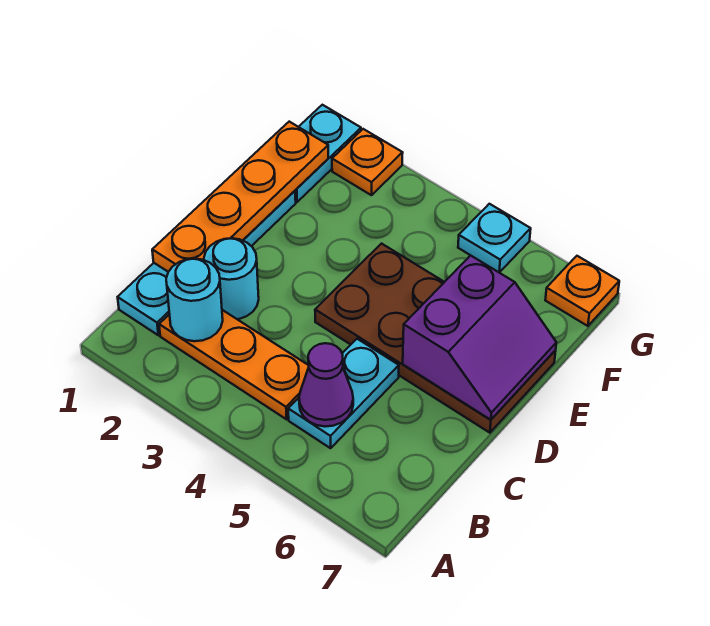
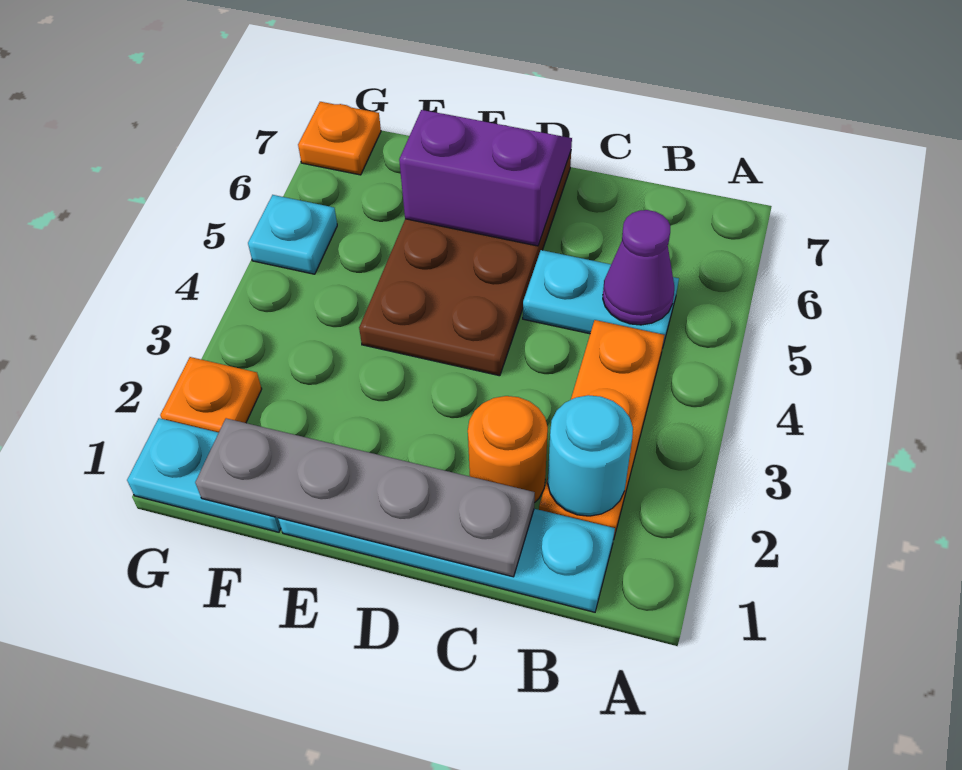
orange plate C1:F1 level 2 -> grey plate C1:F1 level 2
cyan round brick C2 level 1 -> orange round brick C2 level 1

